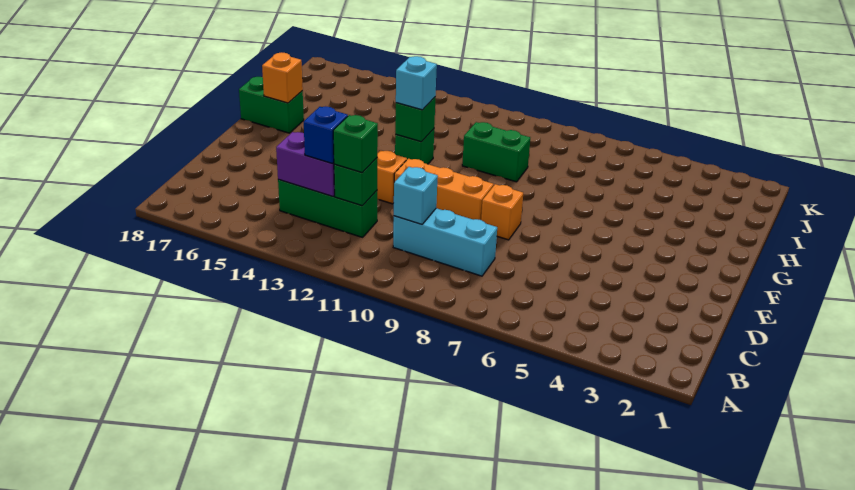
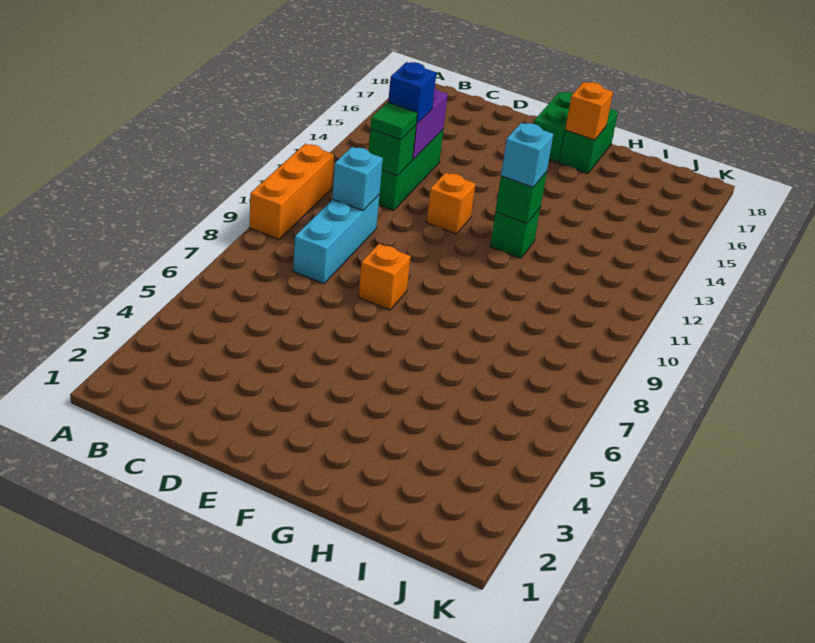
green brick C12 level 3 -> green tile C12 level 3
orange brick E9:E11 level 1 -> orange brick A9:A11 level 1
green brick H9:H10 level 1 -> green brick F17:F18 level 1

